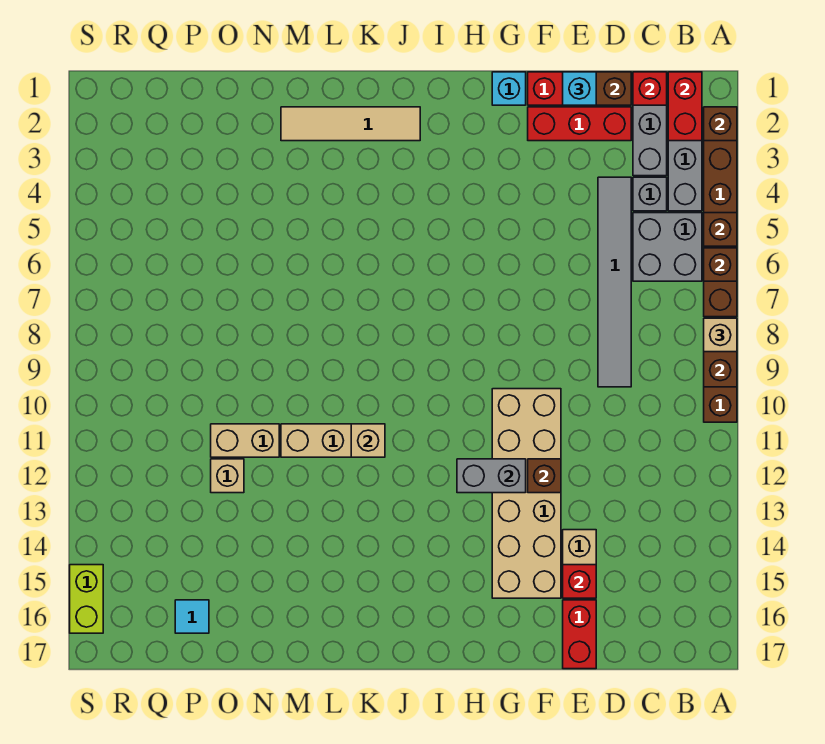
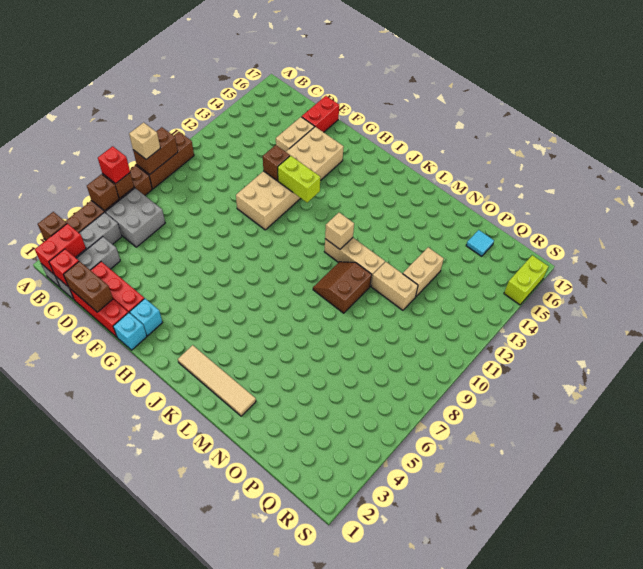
grey brick C4 level 1 -> none
grey tile D4:D9 level 1 -> none
cyan brick E1 level 3 -> cyan brick G2 level 1
red brick E15 level 2 -> red brick A6 level 3
grey brick G12:H12 level 2 -> lime brick G12:H12 level 2
none -> brown slope L9:M10 level 1 top M
tan brick O12 level 1 -> tan brick O12:O13 level 1

